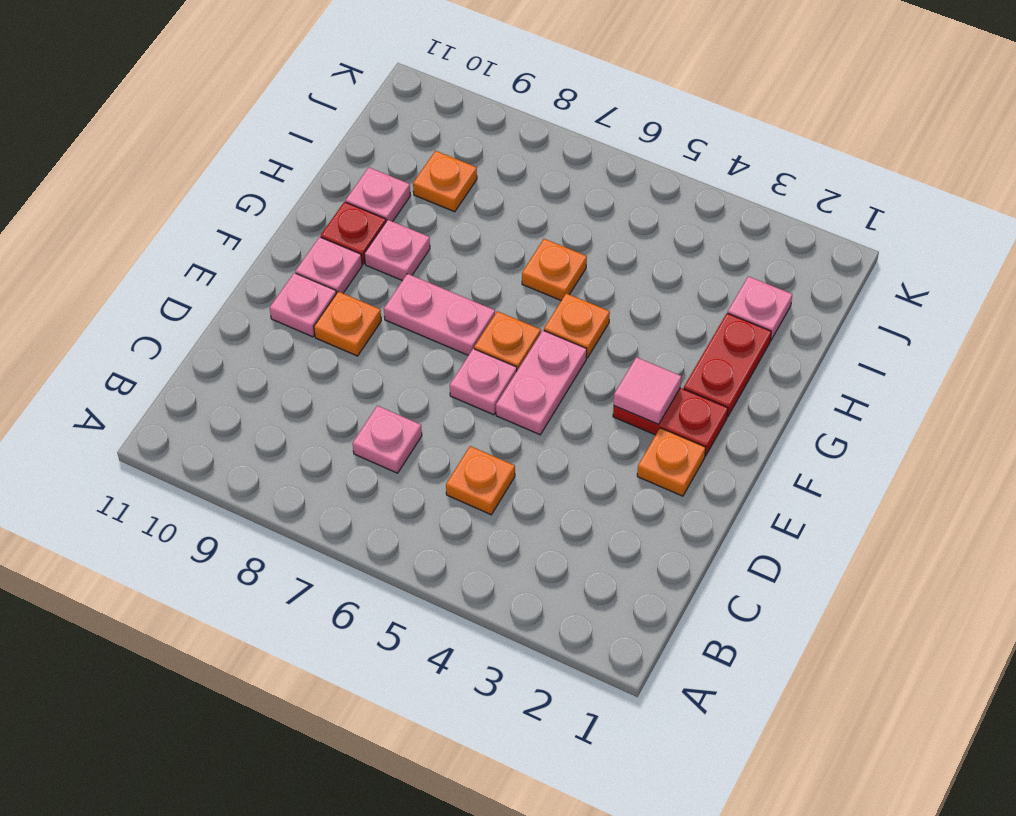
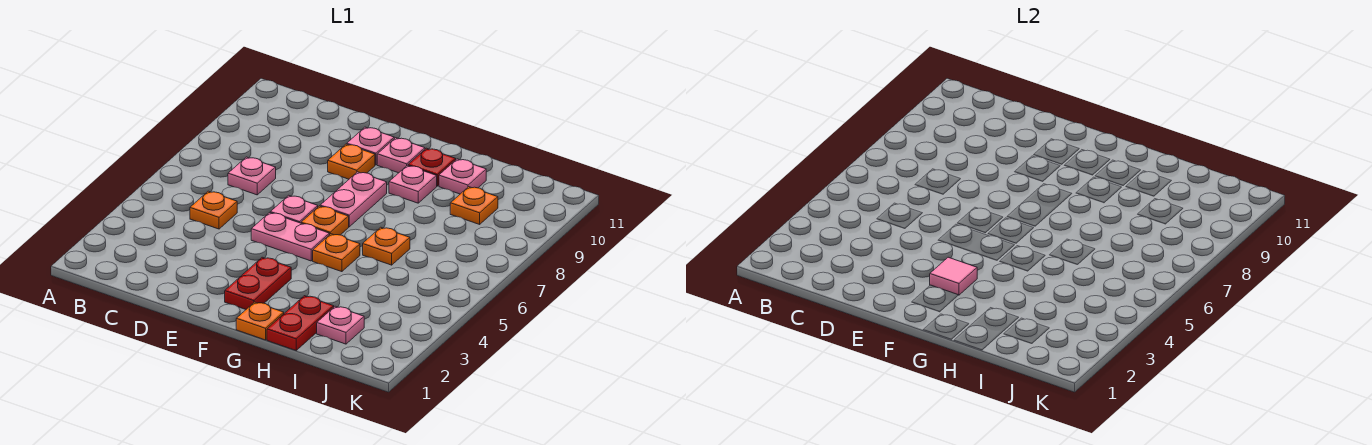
orange plate E2 level 1 -> orange plate G1 level 1
red plate G2:H2 level 1 -> red plate H1:H2 level 1

